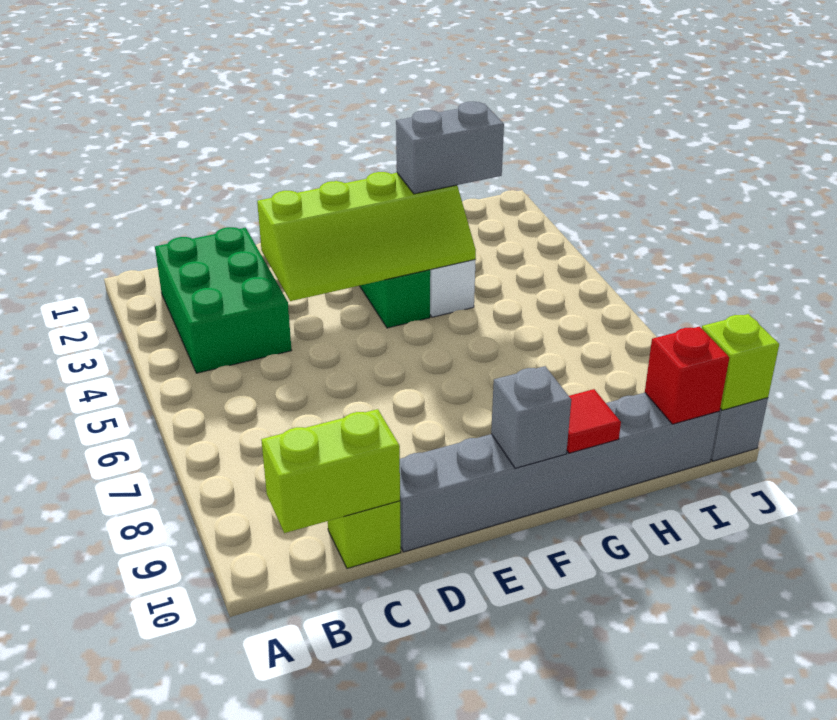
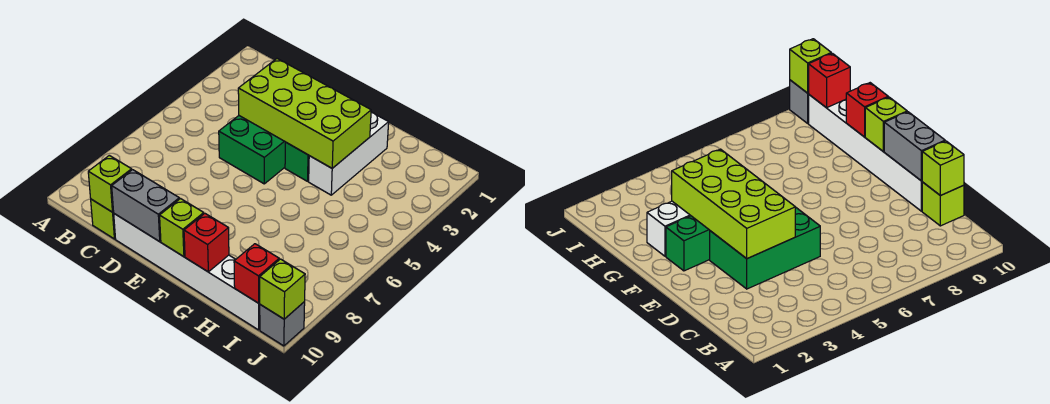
green brick B2:C4 level 1 -> green brick D3:E5 level 1
lime brick B10:C10 level 2 -> lime brick C10 level 2
lime slope D3:G4 level 2 top 3 -> lime brick D3:G4 level 2
grey brick D10:I10 level 1 -> white brick D10:I10 level 1
grey brick F10 level 2 -> lime brick F10 level 2
grey brick G3:H3 level 3 -> grey brick D10:E10 level 2
red tile G10 level 2 -> red brick G10 level 2

